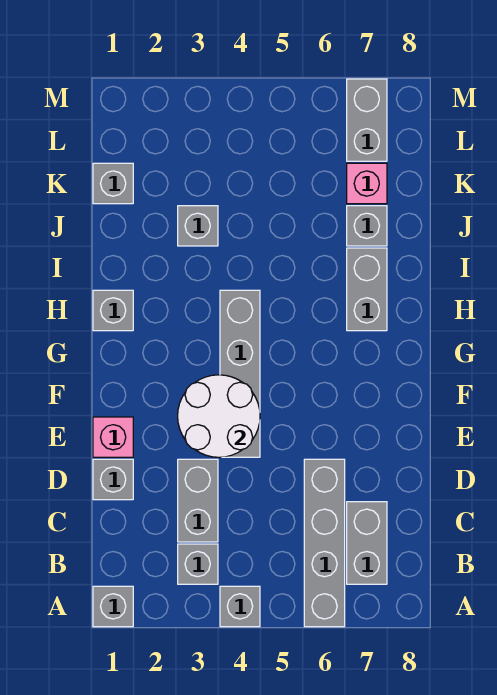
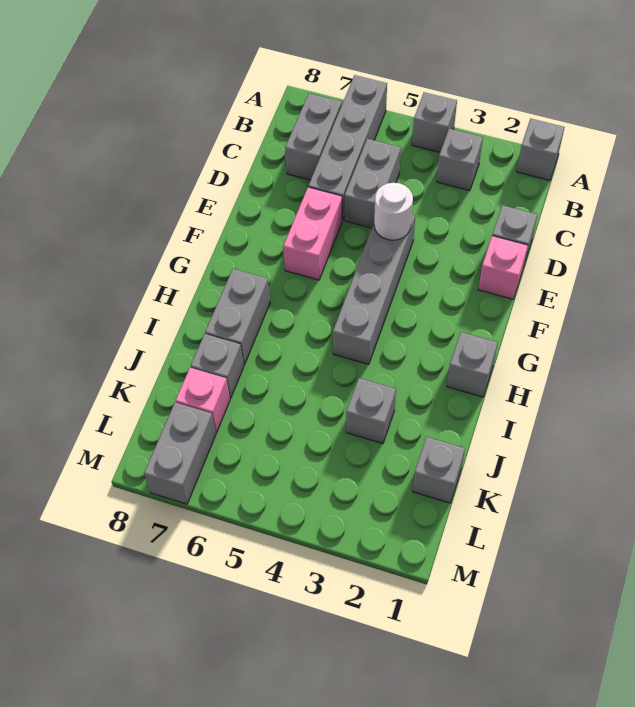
grey brick C3:D3 level 1 -> grey brick C5:D5 level 1
white round brick E3:F4 level 2 -> white round brick E4 level 2
none -> pink brick E6:F6 level 1

